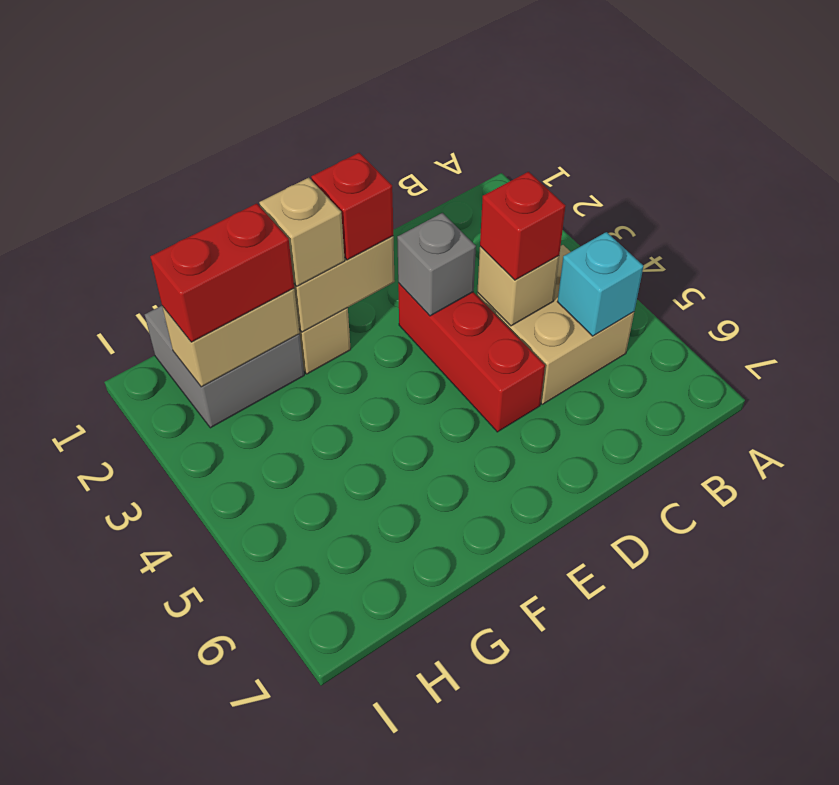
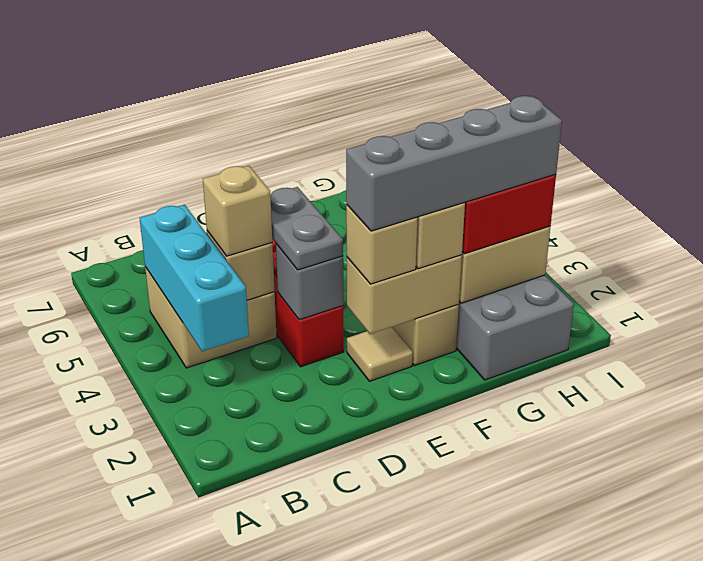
cyan brick B5 level 2 -> cyan brick B3:B5 level 2
red brick C4 level 3 -> tan brick C4 level 3
none -> grey plate D3:D4 level 3
none -> tan tile E2 level 1
red brick E2 level 3 -> tan brick E2 level 3
none -> grey brick E2:H2 level 4

